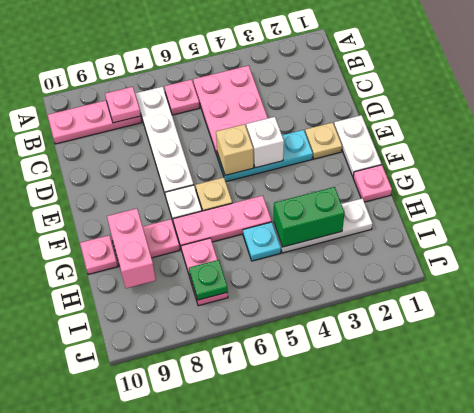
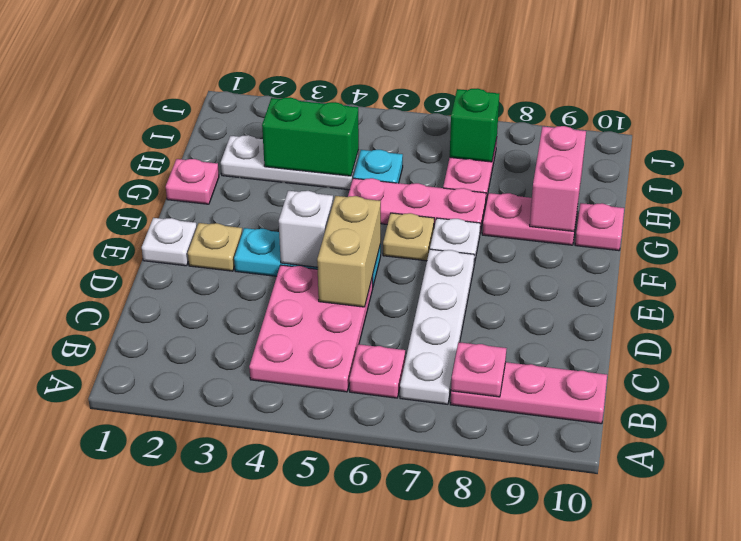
white plate E1:F1 level 1 -> white plate E1 level 1
tan brick E5 level 2 -> tan brick D5:E5 level 2
green plate I7 level 2 -> green brick I7 level 2

